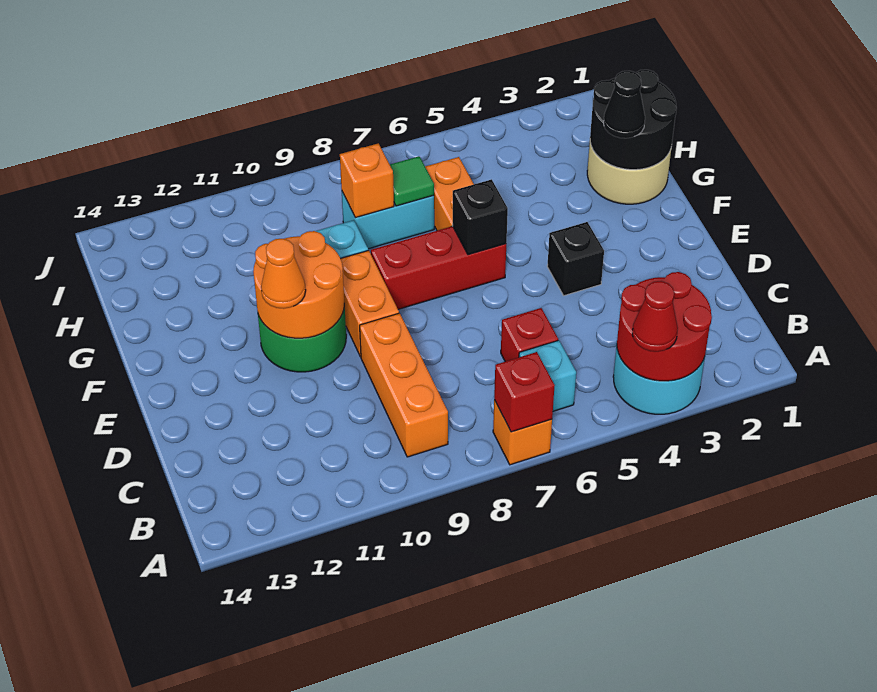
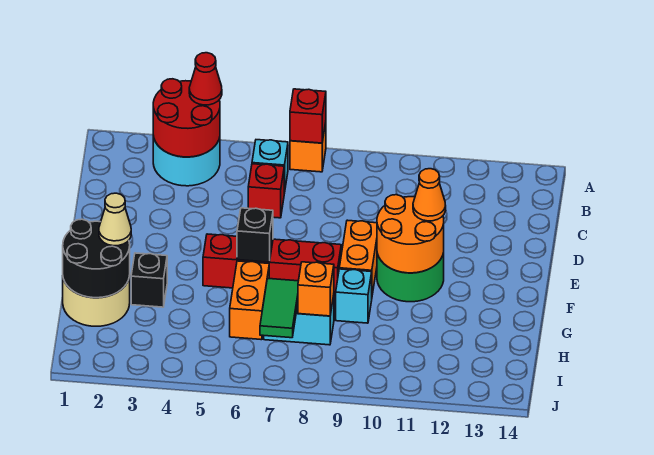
orange brick B9:D9 level 1 -> none
black brick E4 level 1 -> black brick G3 level 1
red brick F6:F8 level 1 -> red brick F5:F8 level 1
black cone G2 level 3 -> tan cone G2 level 3
green tile H7 level 2 -> green tile H7:I7 level 2

